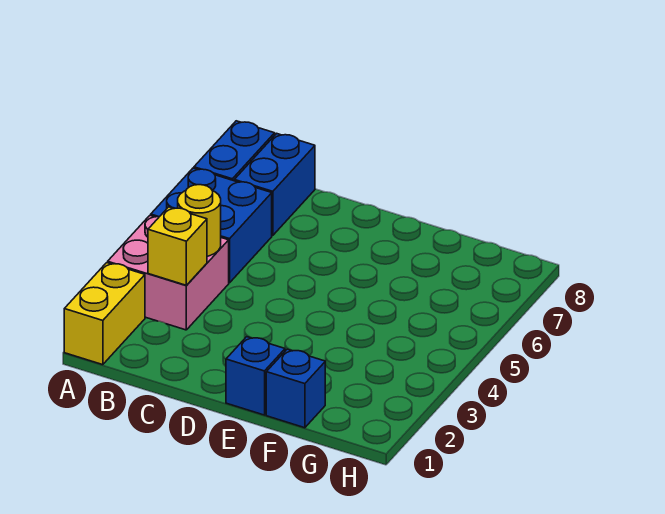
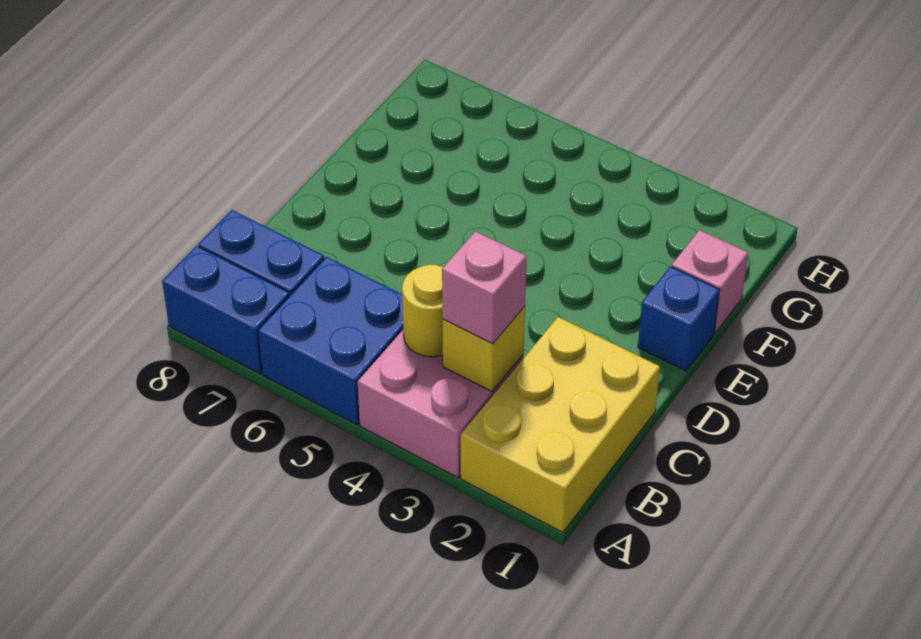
yellow brick A1:A2 level 1 -> yellow brick A1:C2 level 1
none -> pink brick B3 level 3
blue brick F1 level 1 -> pink brick F1 level 1

